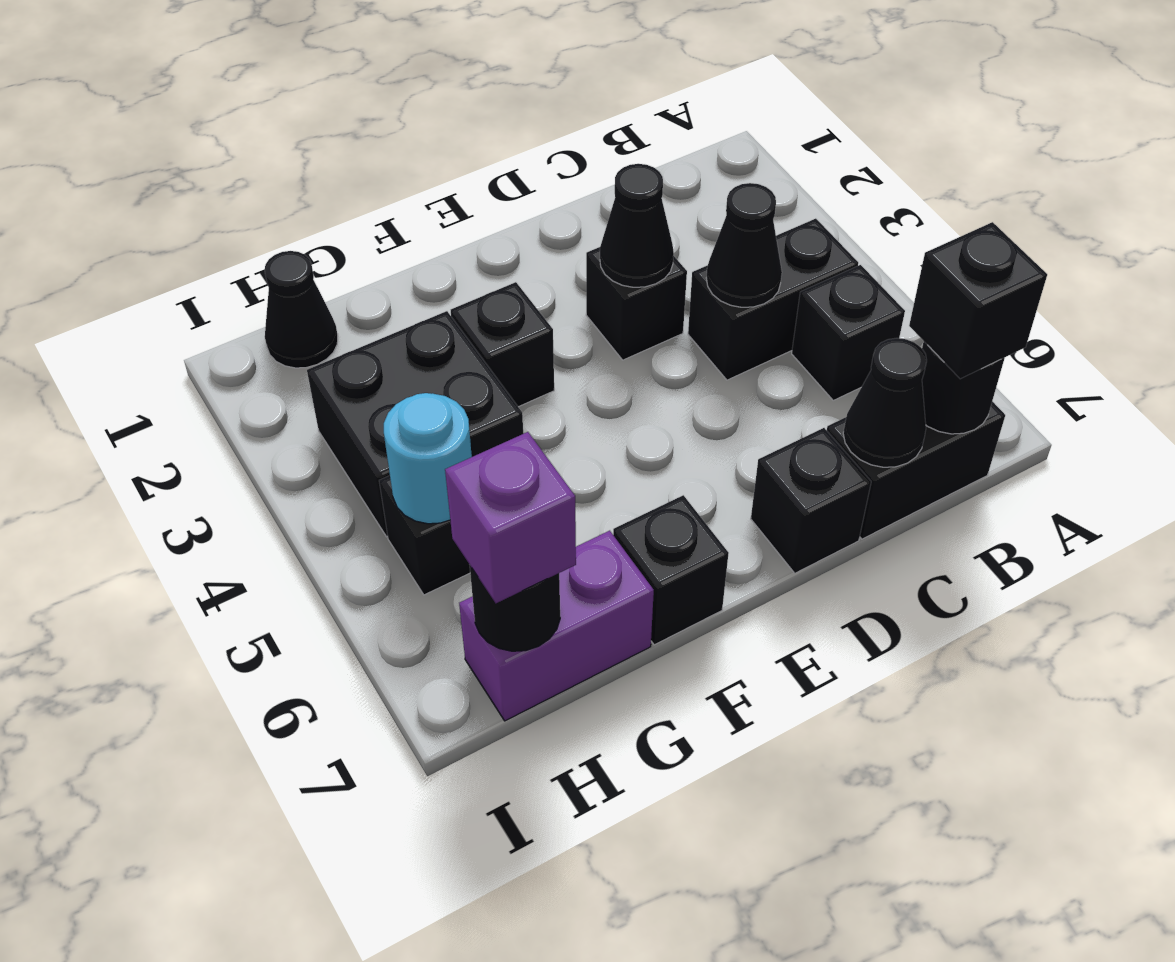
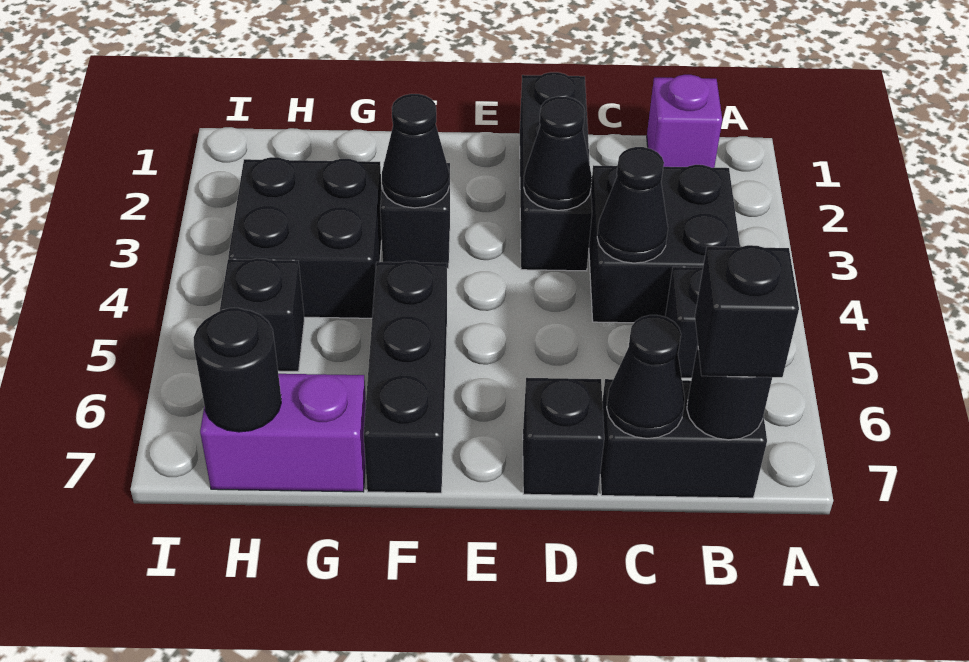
black brick B4:C4 level 1 -> black brick B3:C4 level 1
black brick D3 level 1 -> black brick D1:D3 level 1
black brick F7 level 1 -> black brick F5:F7 level 1
black cone H1 level 1 -> black cone F3 level 2
cyan round brick H5 level 2 -> none
purple brick H7 level 3 -> purple brick B1 level 1

